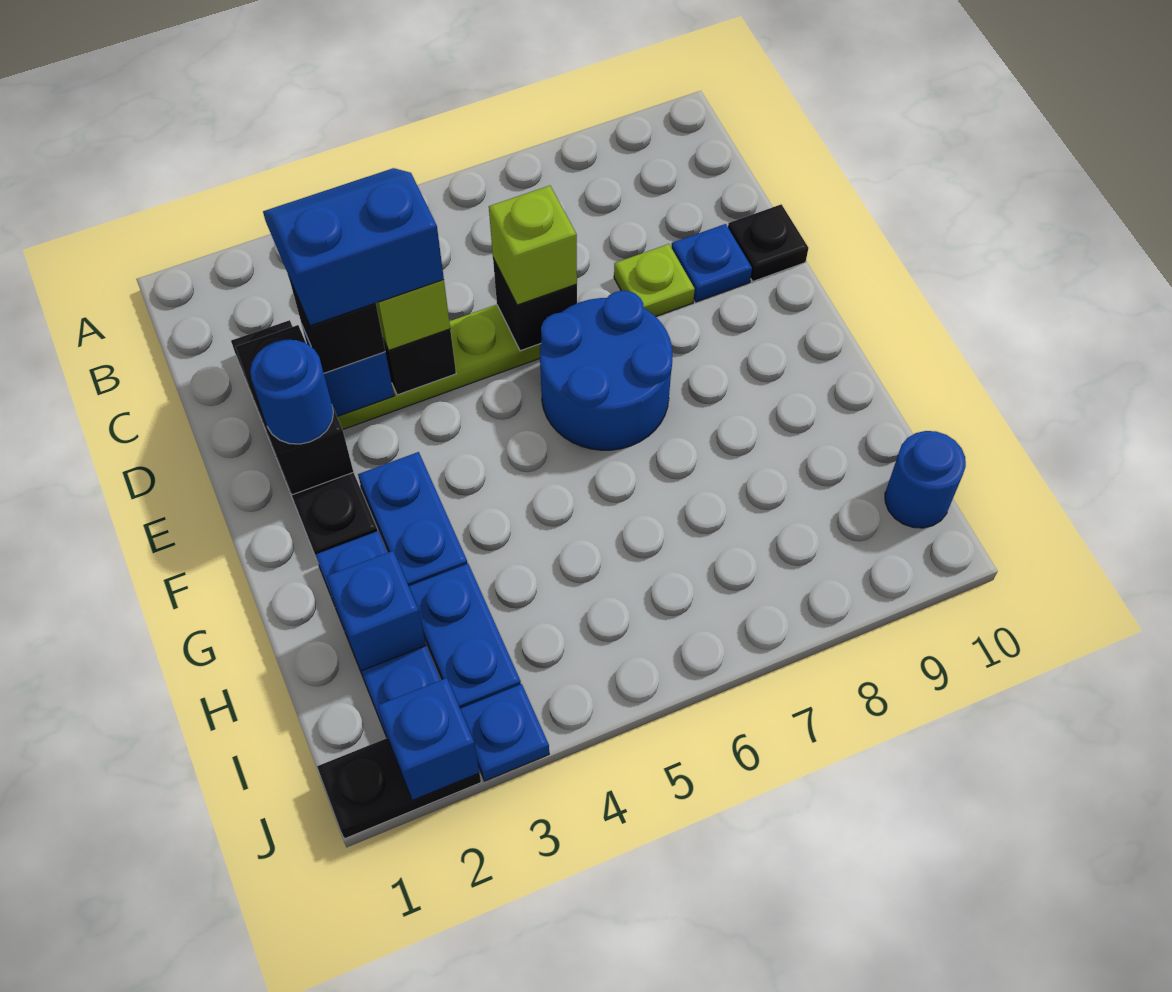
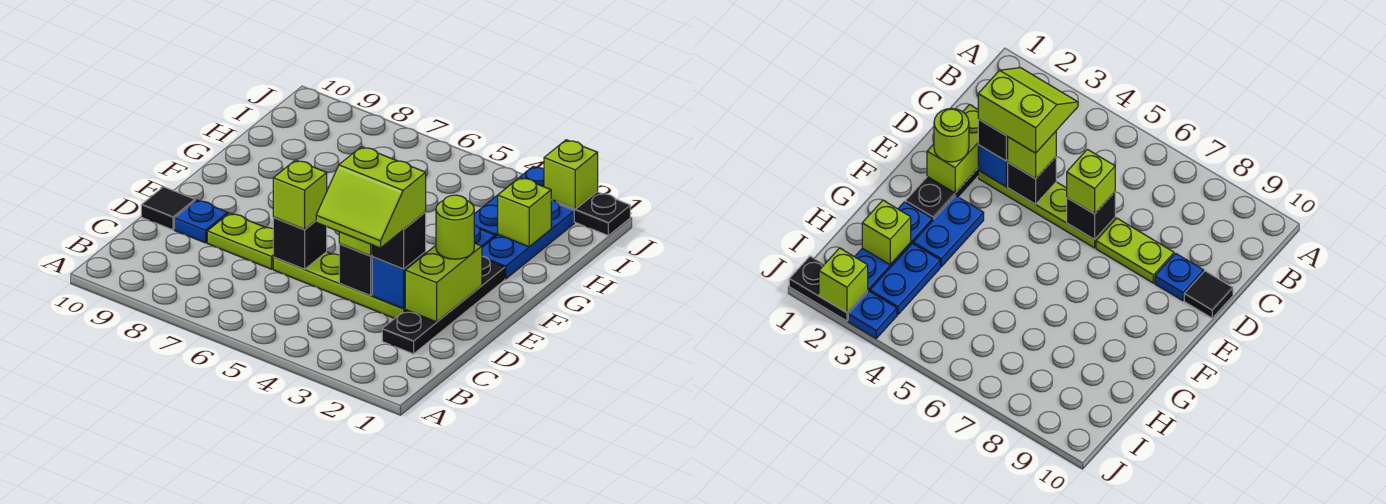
blue slope C3:D4 level 4 top D -> lime slope C3:D4 level 4 top D
black brick D2:E2 level 2 -> lime brick D2:E2 level 2
lime plate D8 level 1 -> lime plate D7:D8 level 1
black plate D10 level 1 -> black tile D10 level 1
blue round brick E2 level 3 -> lime round brick E2 level 3
blue round brick E6:F7 level 1 -> none
blue brick H2 level 2 -> lime brick H2 level 2
blue round brick I10 level 1 -> none
blue brick J2 level 2 -> lime brick J2 level 2

